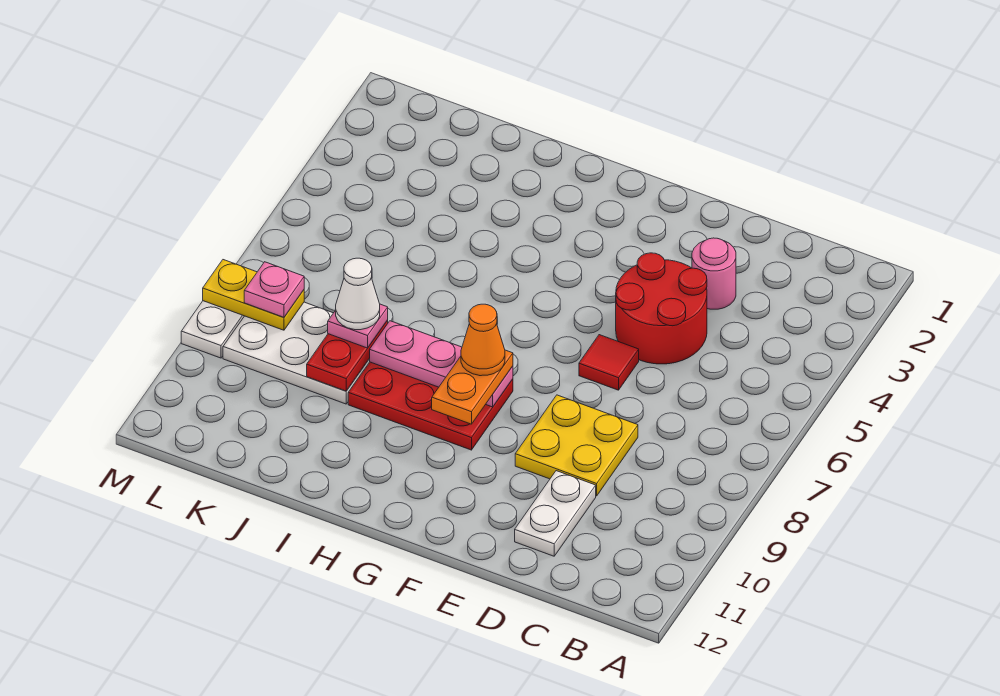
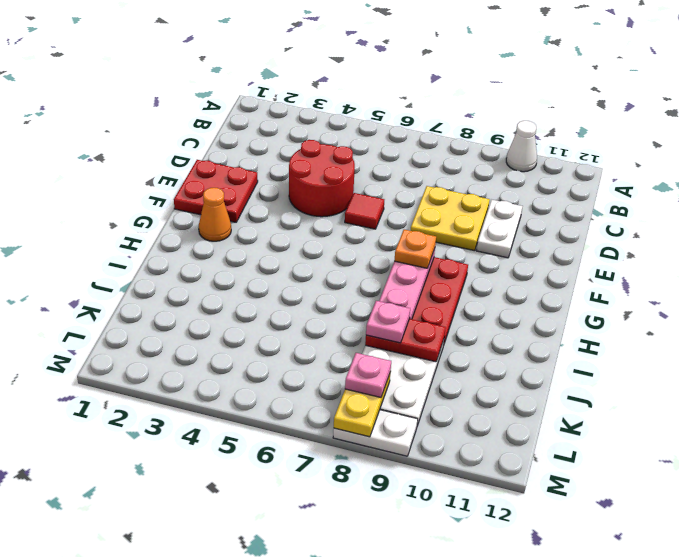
pink round brick D3 level 1 -> none
white plate D10:D11 level 1 -> white plate D10:E10 level 1
none -> red plate E1:F2 level 1
orange plate G8:G9 level 3 -> orange plate G8 level 3
orange cone G8 level 4 -> orange cone G2 level 1
white cone J8 level 4 -> white cone A10 level 1

